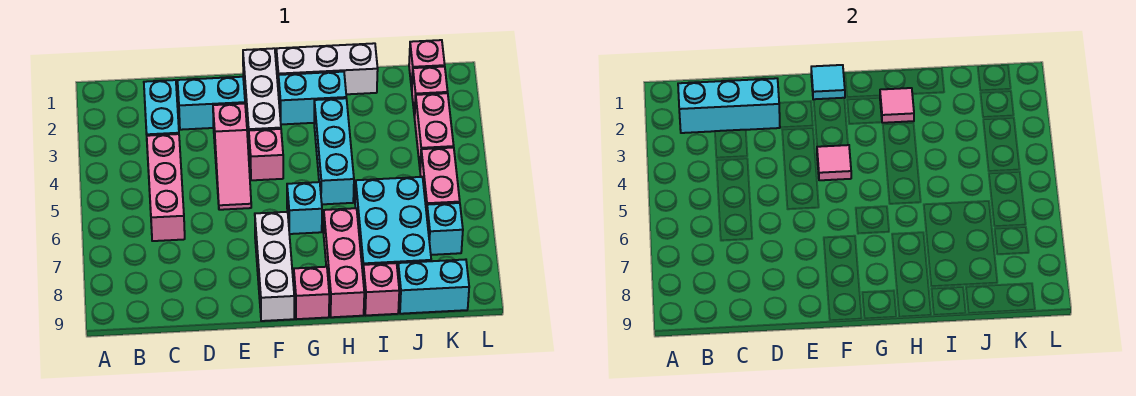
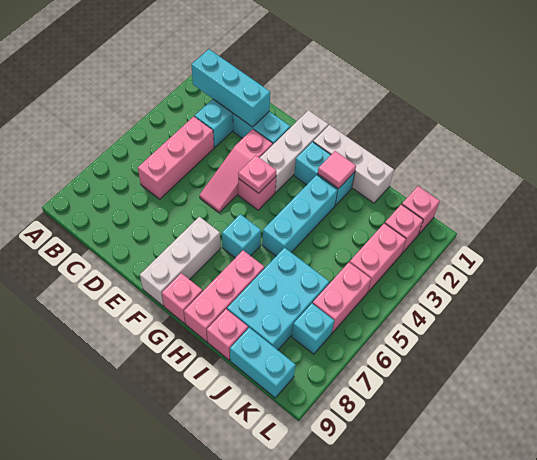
cyan tile F1 level 2 -> none
pink tile F4 level 2 -> pink plate F4 level 2

